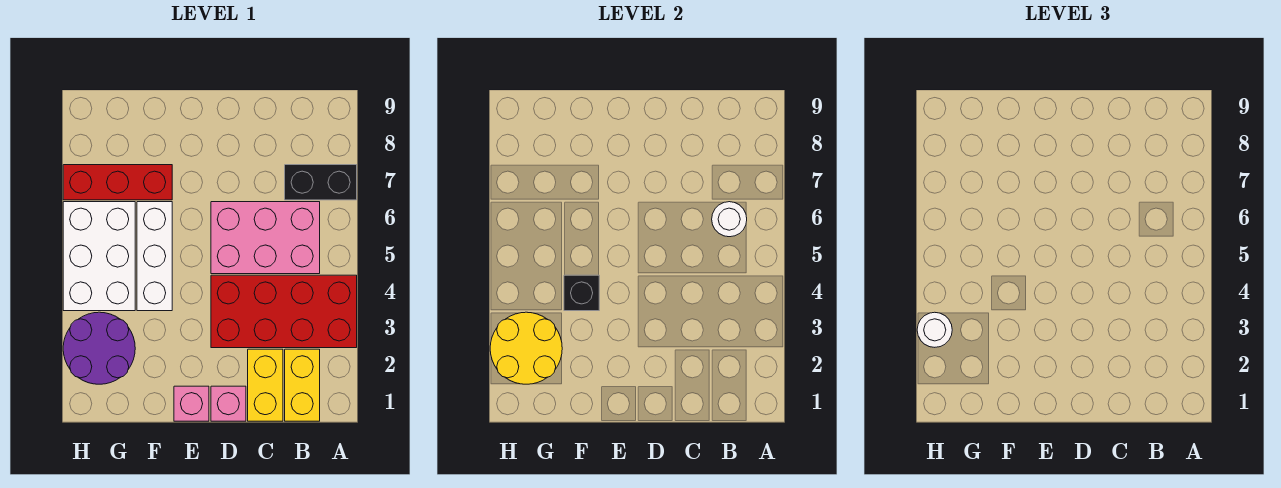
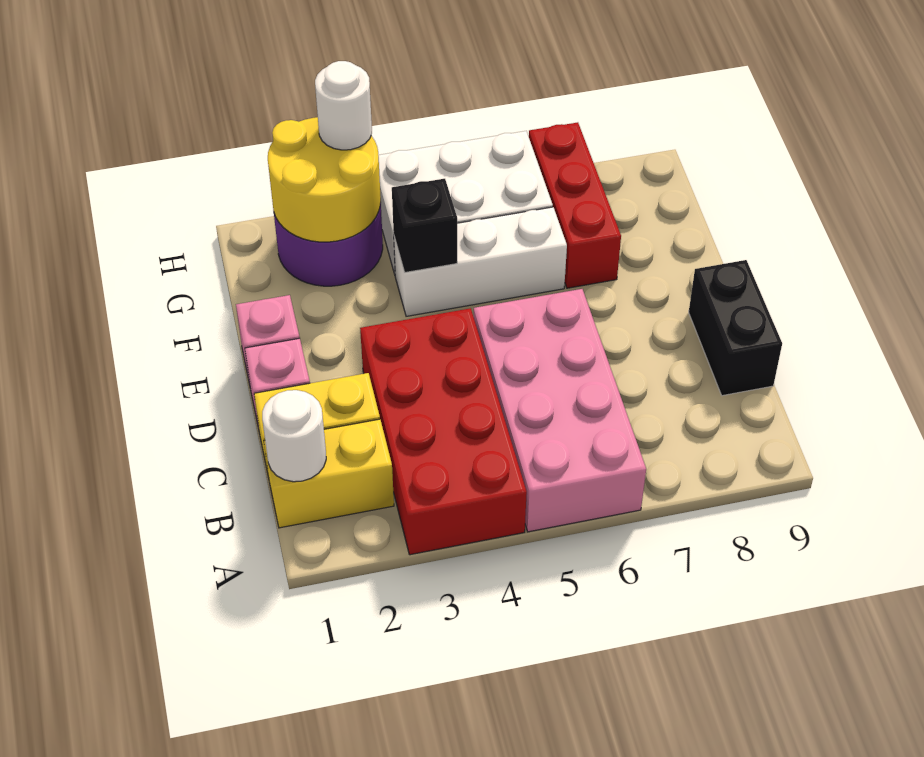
black brick A7:B7 level 1 -> black brick C9:D9 level 1
pink brick B5:D6 level 1 -> pink brick A5:D6 level 1
white round brick B6 level 2 -> white round brick B1 level 2

